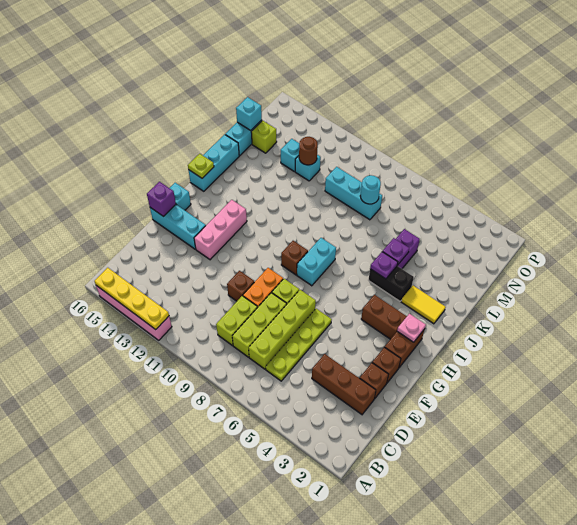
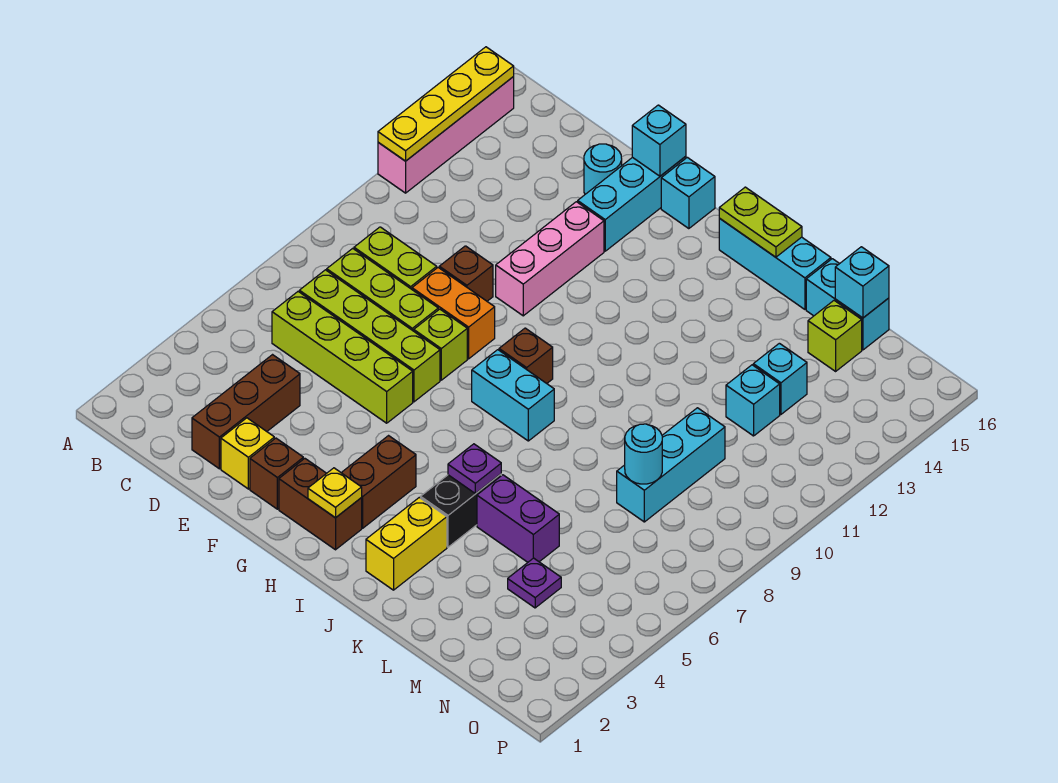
lime plate C6:F6 level 1 -> lime brick C6:F6 level 1
brown brick E2 level 1 -> yellow brick E2 level 1
none -> cyan round brick E15 level 1
pink brick F13:H13 level 1 -> pink brick F11:F13 level 1
purple brick F16 level 2 -> cyan brick F16 level 2
pink plate H2 level 2 -> yellow plate H2 level 2
lime plate I16 level 2 -> lime plate I16:J16 level 2
yellow tile J2:J3 level 1 -> yellow brick J2:J3 level 1
purple plate K5 level 2 -> purple plate M4 level 1
brown round brick M12 level 2 -> none

